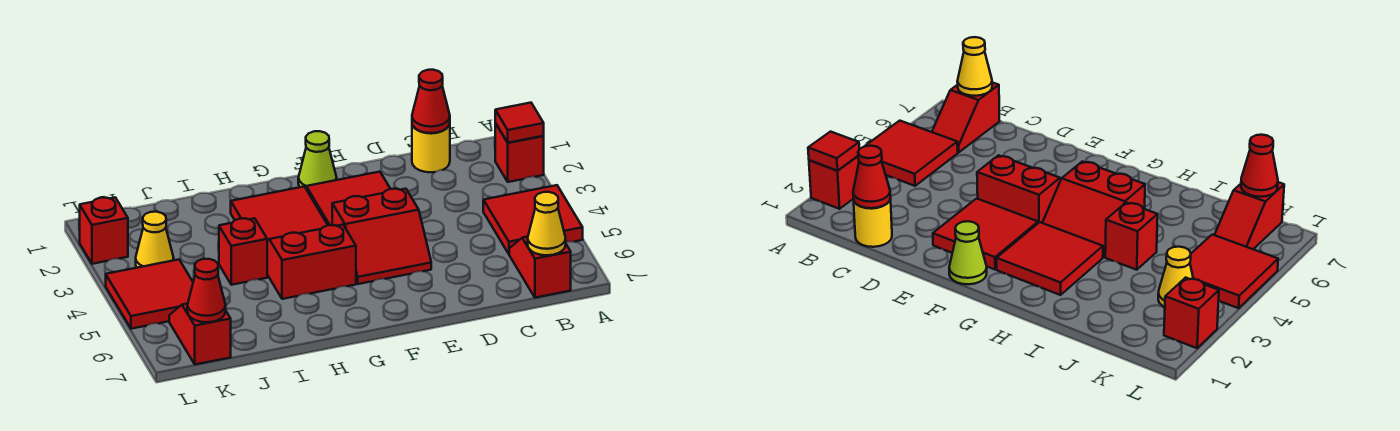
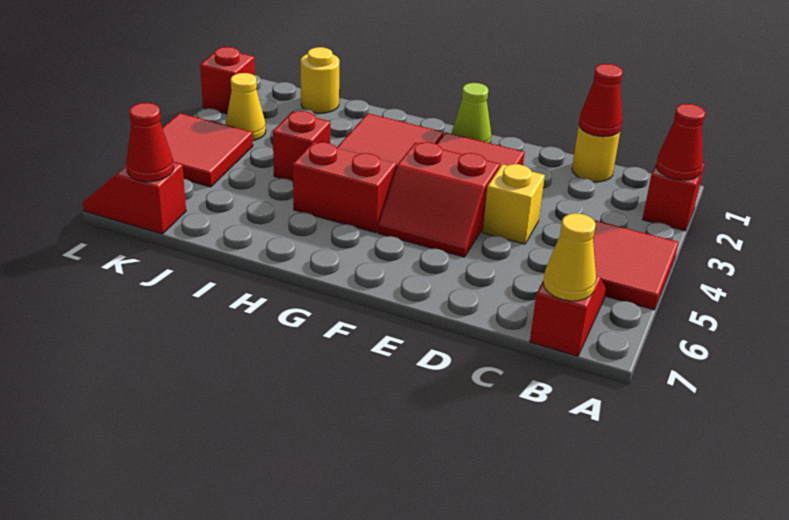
red tile A2 level 2 -> red cone A2 level 2
none -> yellow brick D4 level 1
none -> yellow round brick J1 level 1
red slope K6:K7 level 1 top 7 -> red slope K7:L7 level 1 top K

